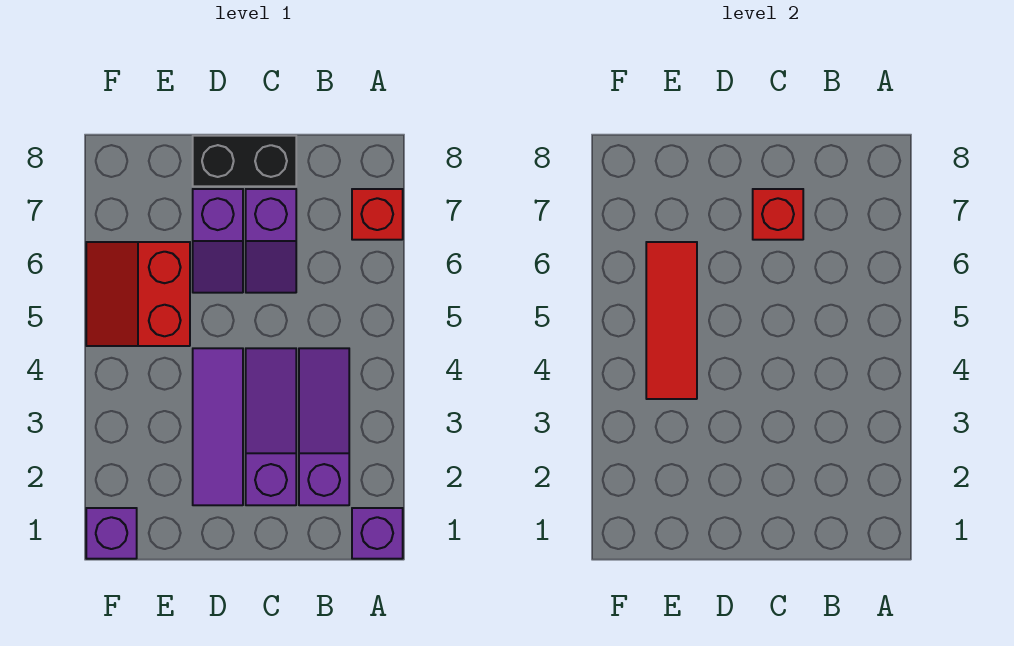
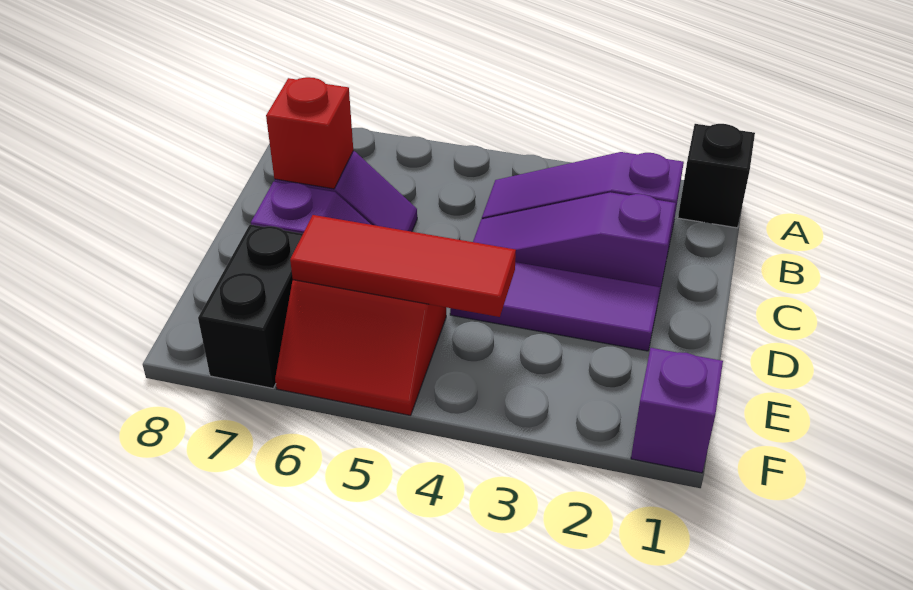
purple brick A1 level 1 -> black brick A1 level 1
red brick A7 level 1 -> none
black brick C8:D8 level 1 -> black brick E7:F7 level 1

